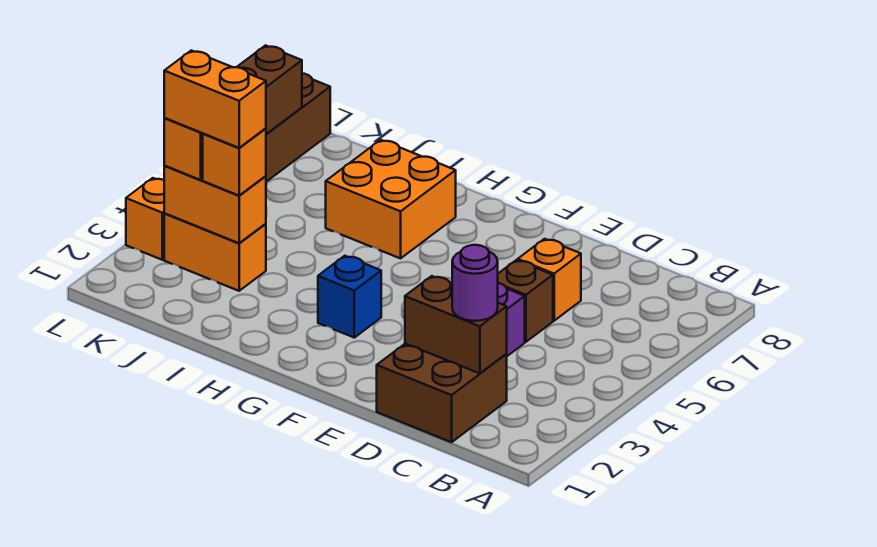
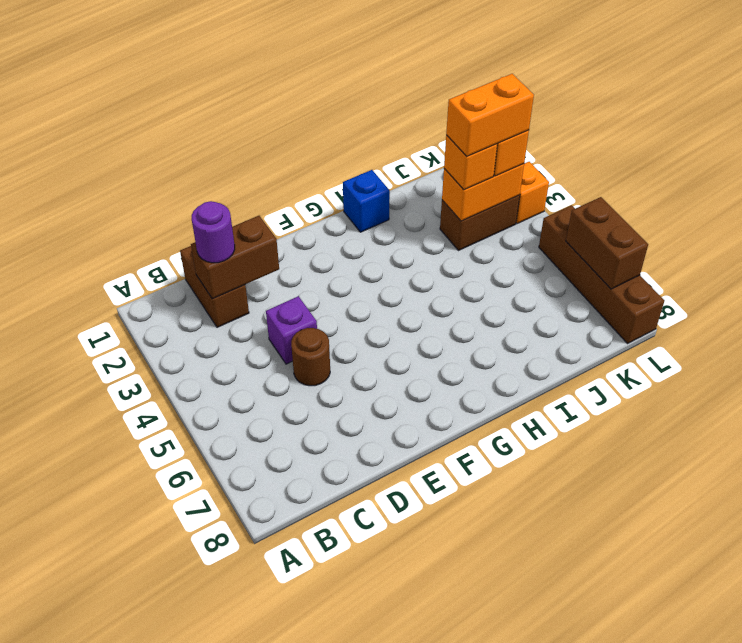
brown brick C1:D2 level 1 -> brown brick C1:C2 level 1
brown brick D5 level 1 -> brown round brick D5 level 1
orange brick D6 level 1 -> none
blue brick G3 level 1 -> blue brick H1 level 1
orange brick H6:I7 level 1 -> none
orange brick J3:K3 level 1 -> brown brick J3:K3 level 1

